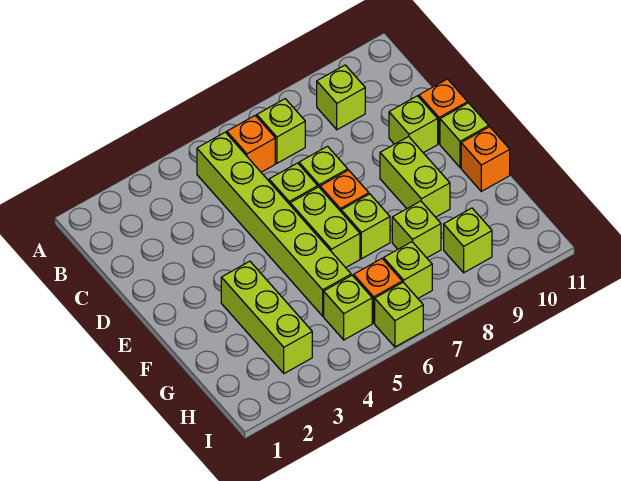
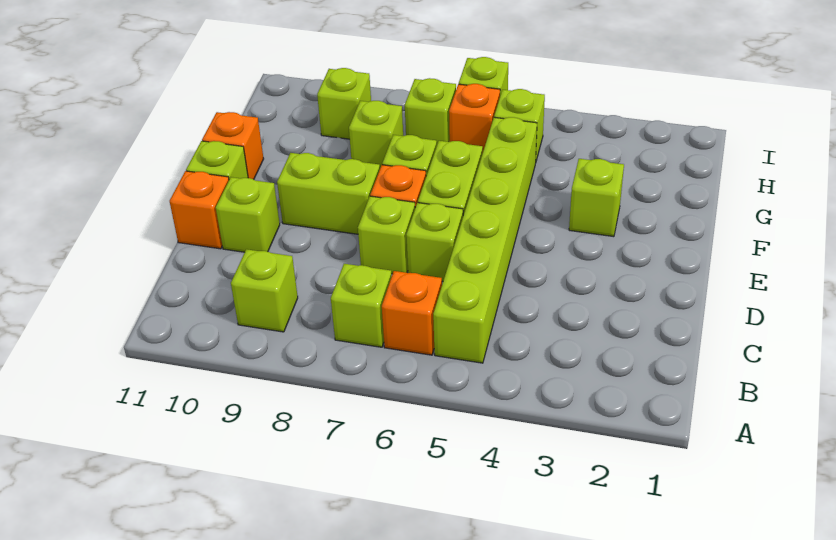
lime brick E9:F9 level 1 -> lime brick E8:E9 level 1
lime brick F3:H3 level 1 -> lime brick F3 level 1

